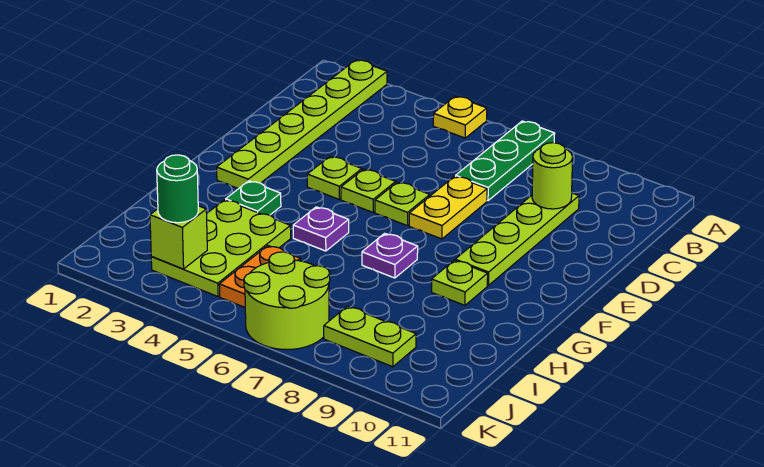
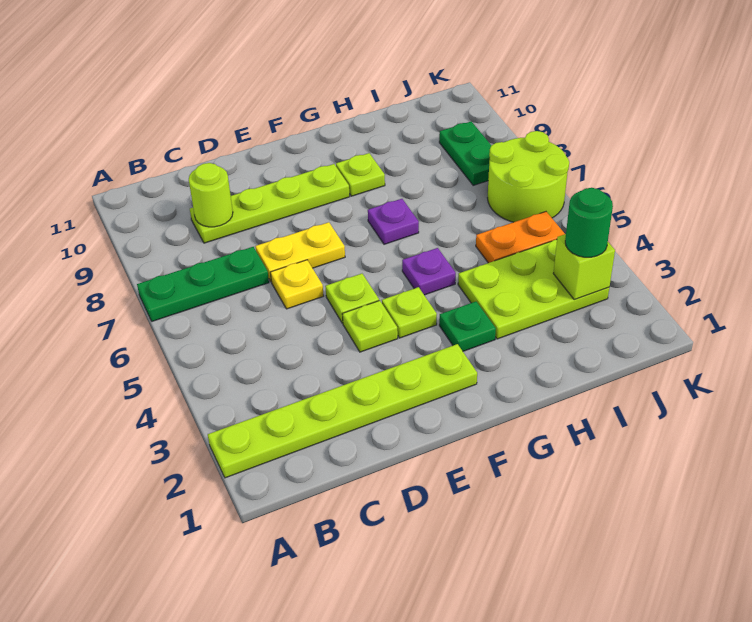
yellow plate A5 level 1 -> yellow plate D6 level 1
lime plate E6 level 1 -> lime plate F4 level 1
lime plate J8:J9 level 1 -> green plate J8:J9 level 1

